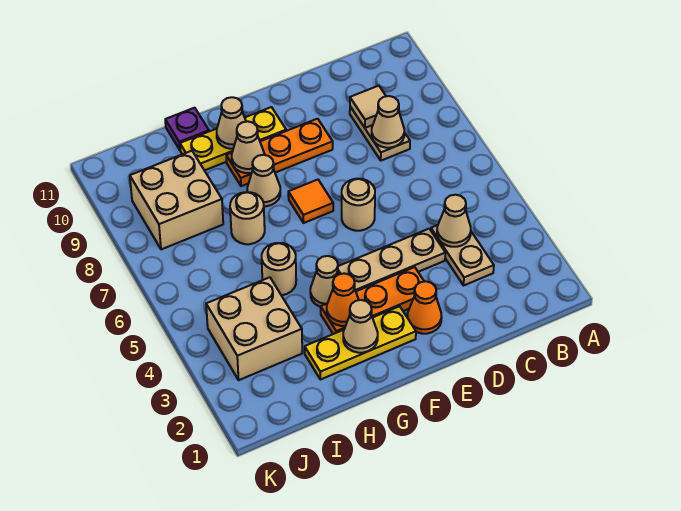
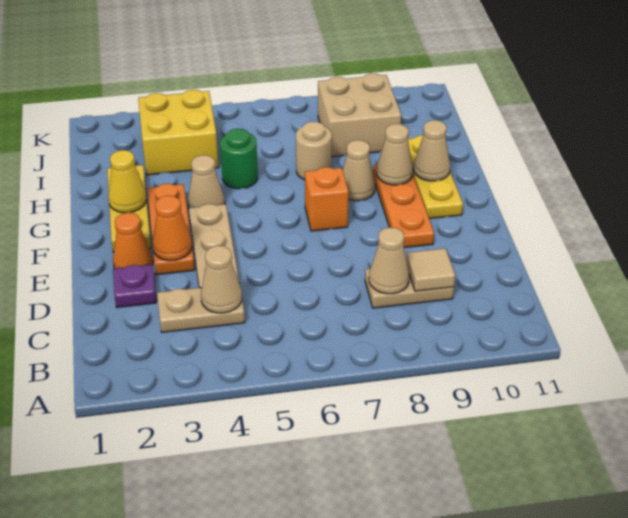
tan round brick E6 level 1 -> none
orange tile F7 level 1 -> orange brick F7 level 1
tan cone G2 level 2 -> yellow cone G2 level 2
orange cone G3 level 2 -> orange cone E3 level 2
tan round brick H5 level 1 -> green round brick H5 level 1
purple plate H11 level 1 -> purple plate D2 level 1
tan brick I3:J4 level 1 -> yellow brick I3:J4 level 1

